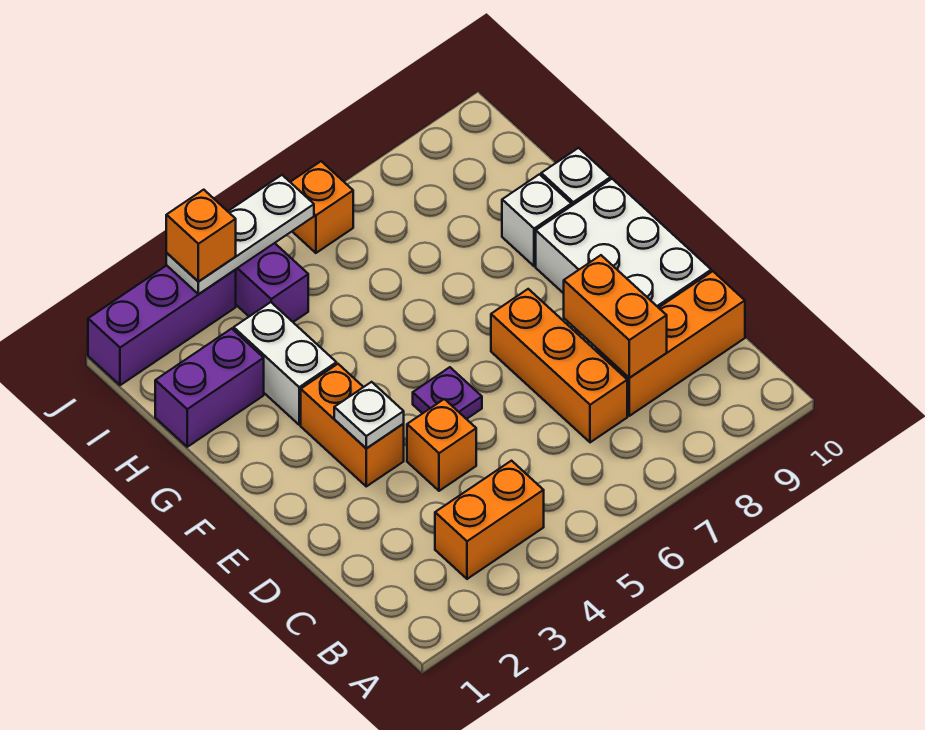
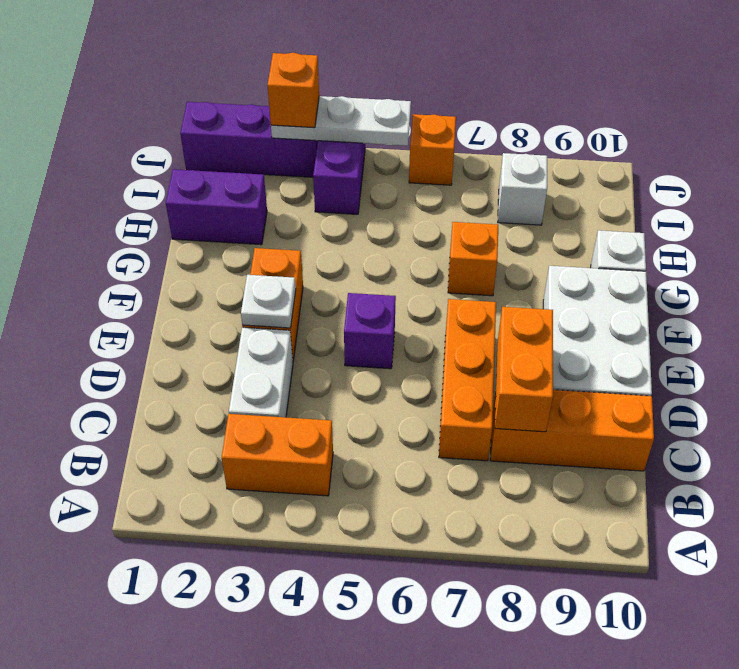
orange brick D4 level 1 -> orange brick G7 level 1
purple plate E5 level 1 -> purple brick E5 level 1
white brick G3:H3 level 1 -> white brick C3:D3 level 1
white brick G9 level 1 -> white brick I8 level 1

